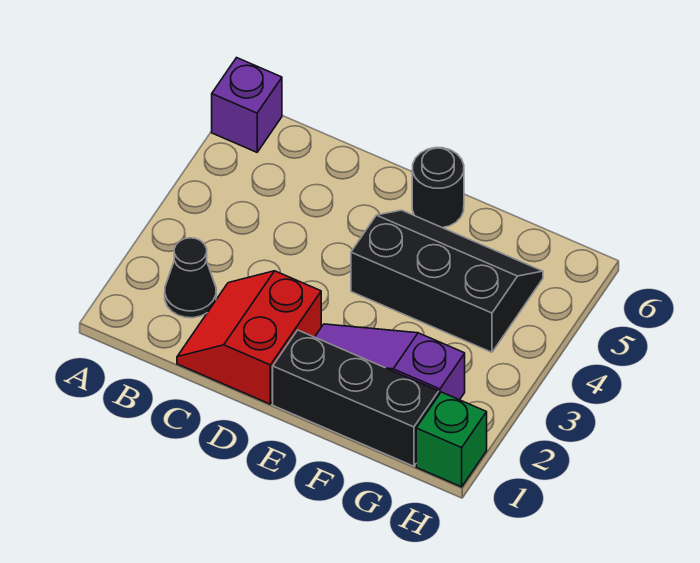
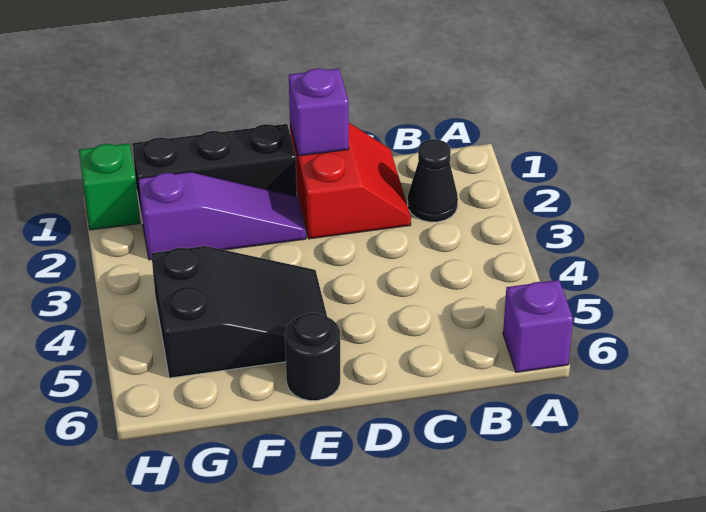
none -> purple brick D1 level 2
black slope E4:G5 level 1 top 4 -> black slope E4:G5 level 1 top G

